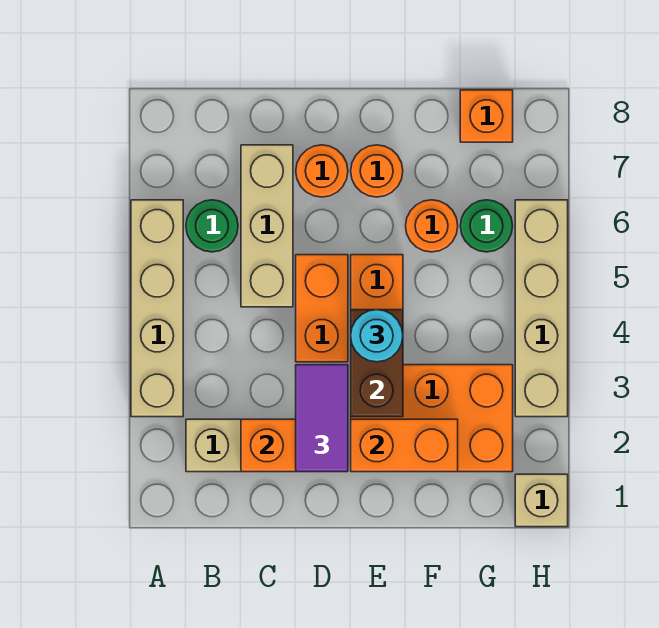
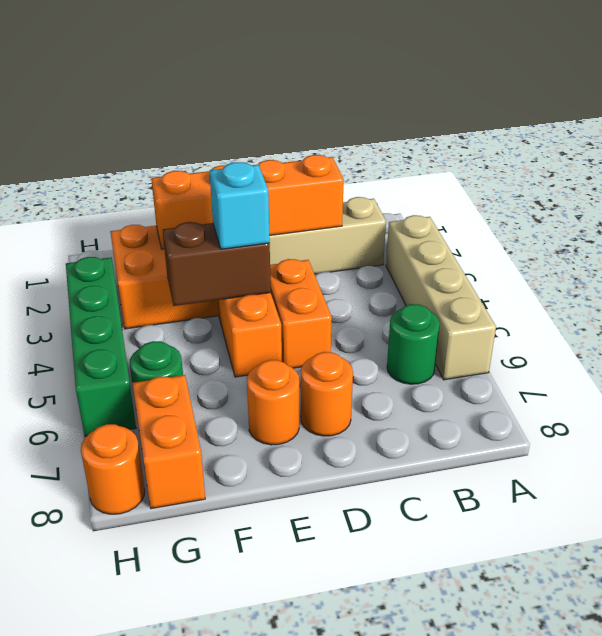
tan brick C5:C7 level 1 -> none
purple tile D2:D3 level 3 -> none
brown brick E3:E4 level 2 -> brown brick E4:F4 level 2
cyan round brick E4 level 3 -> cyan brick E4 level 3
orange round brick F6 level 1 -> orange round brick H8 level 1
orange brick G8 level 1 -> orange brick G7:G8 level 1
tan brick H1 level 1 -> none
tan brick H3:H6 level 1 -> green brick H3:H6 level 1

